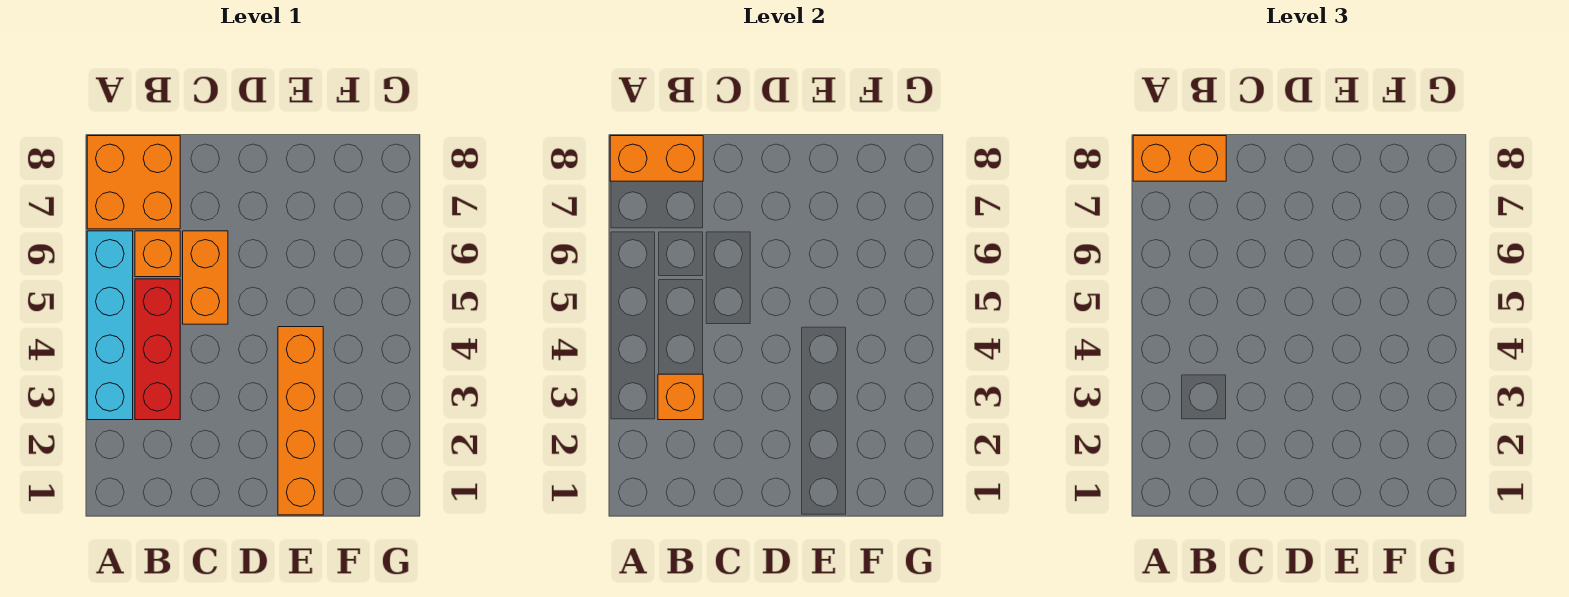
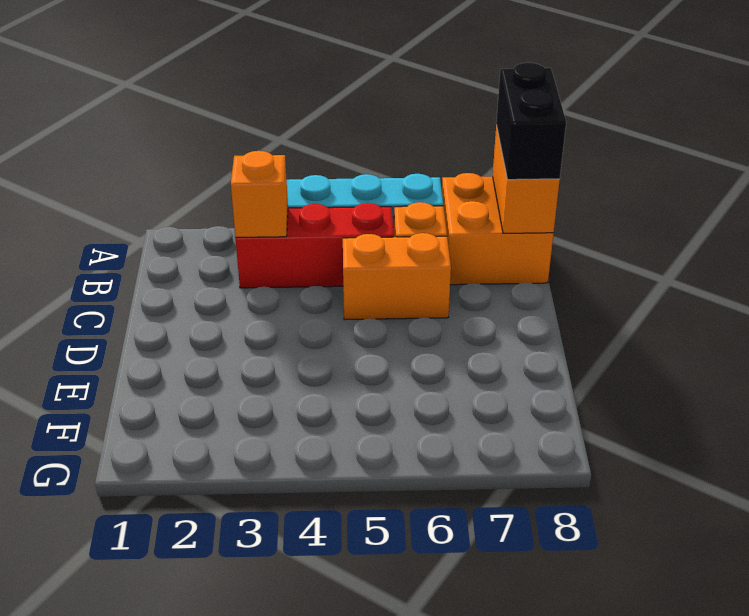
orange brick A8:B8 level 3 -> black brick A8:B8 level 3
orange brick E1:E4 level 1 -> none

